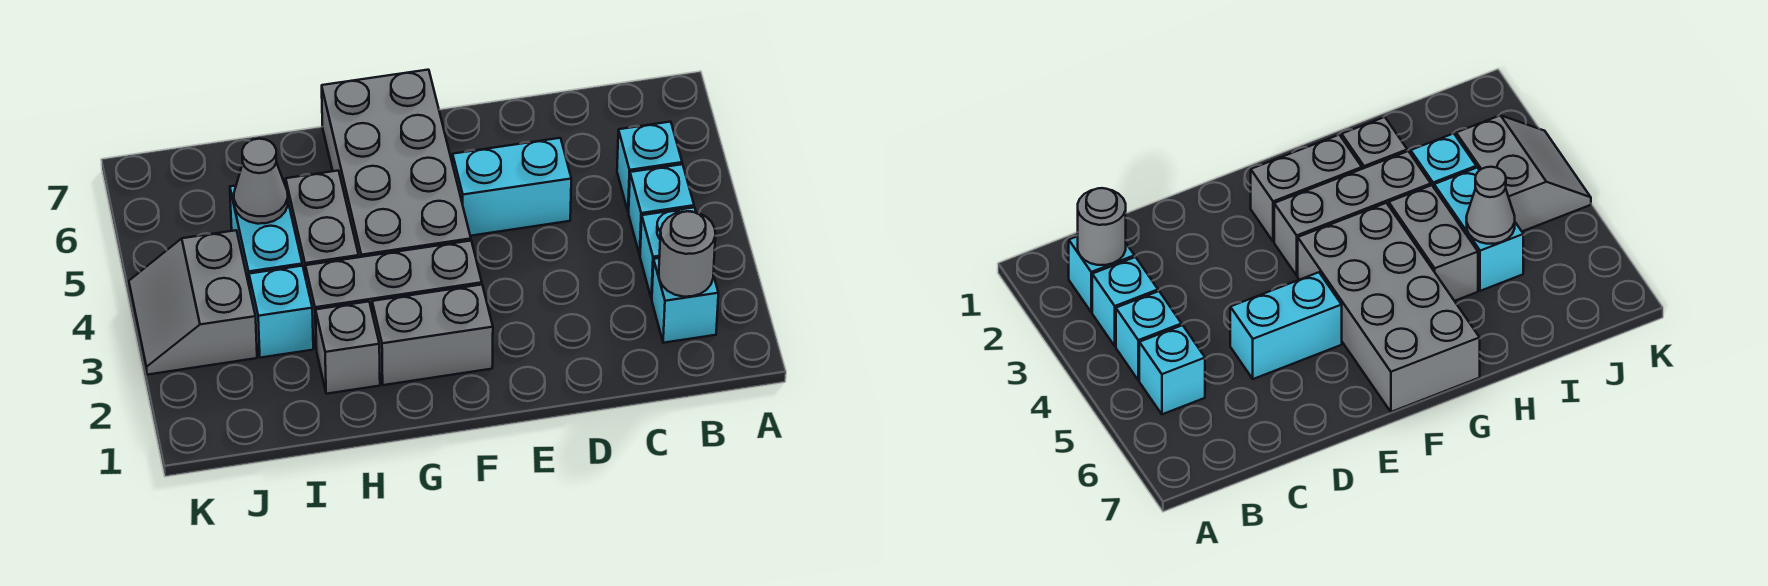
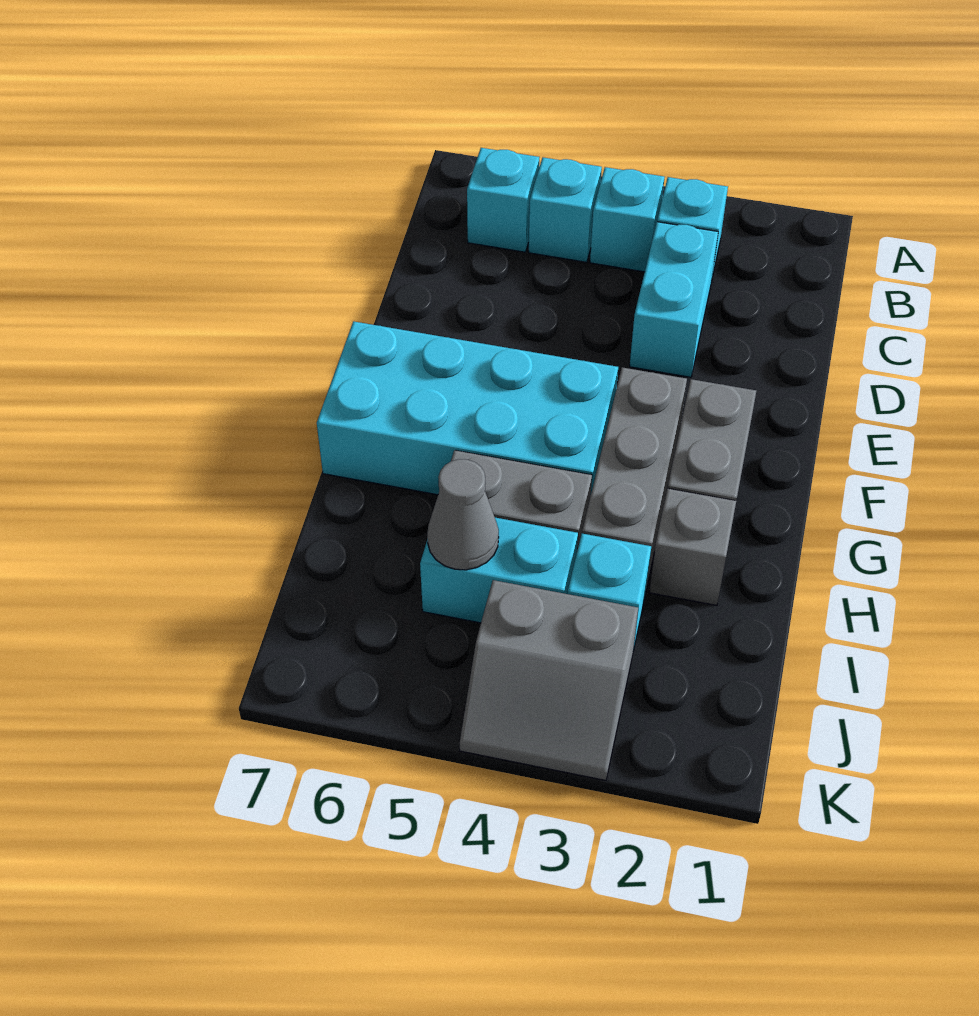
cyan brick B2 level 1 -> cyan brick B6 level 1
grey round brick B2 level 2 -> none
cyan brick D5:E5 level 1 -> cyan brick C3:D3 level 1
grey brick F4:G7 level 1 -> cyan brick F4:G7 level 1

